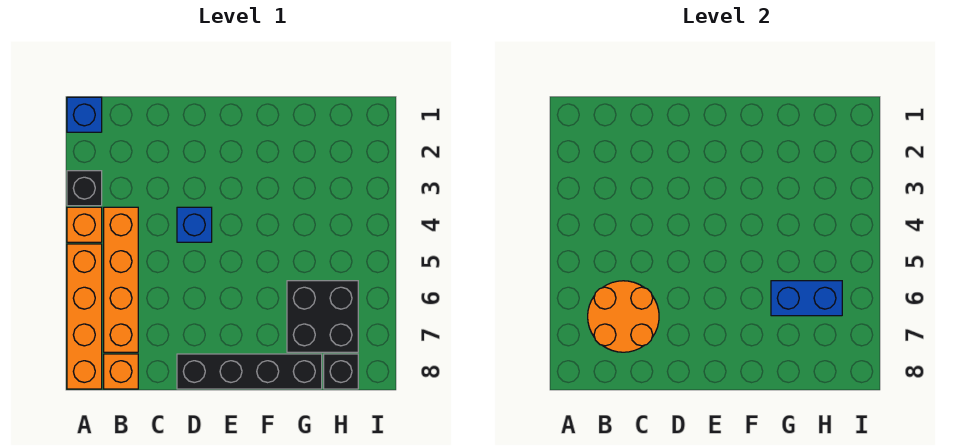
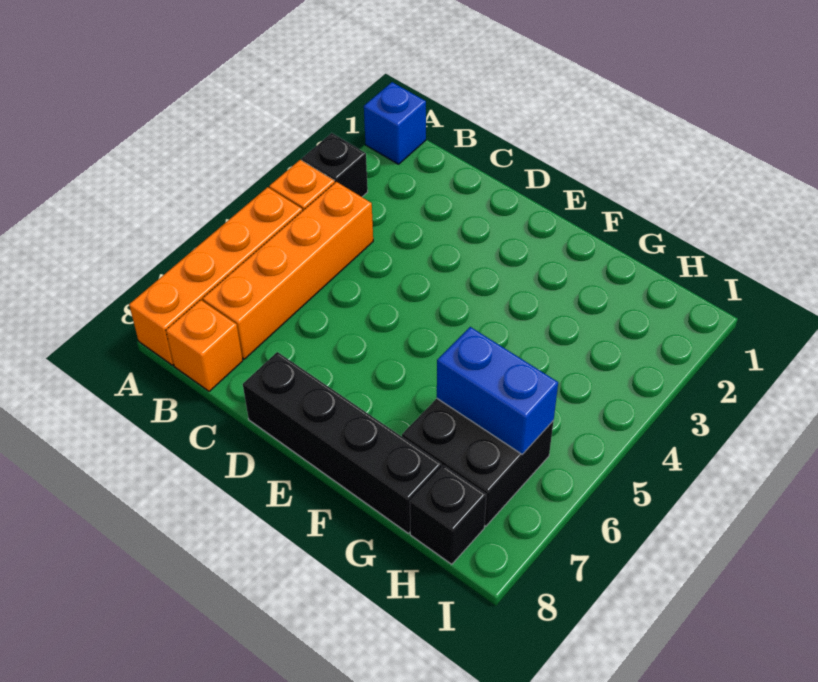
orange round brick B6:C7 level 2 -> none
blue brick D4 level 1 -> none

